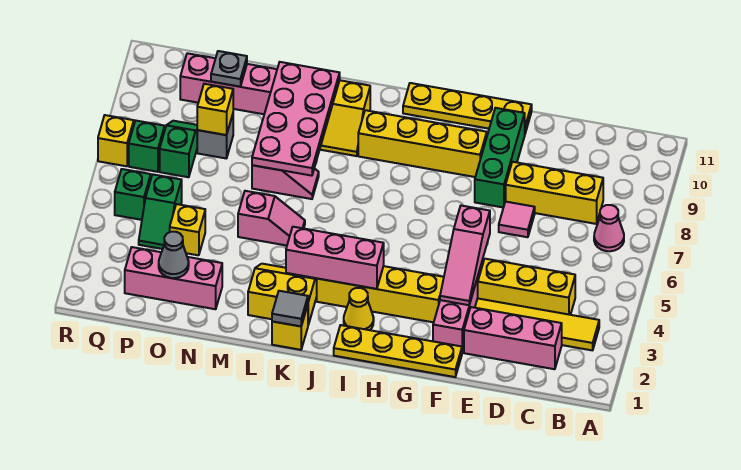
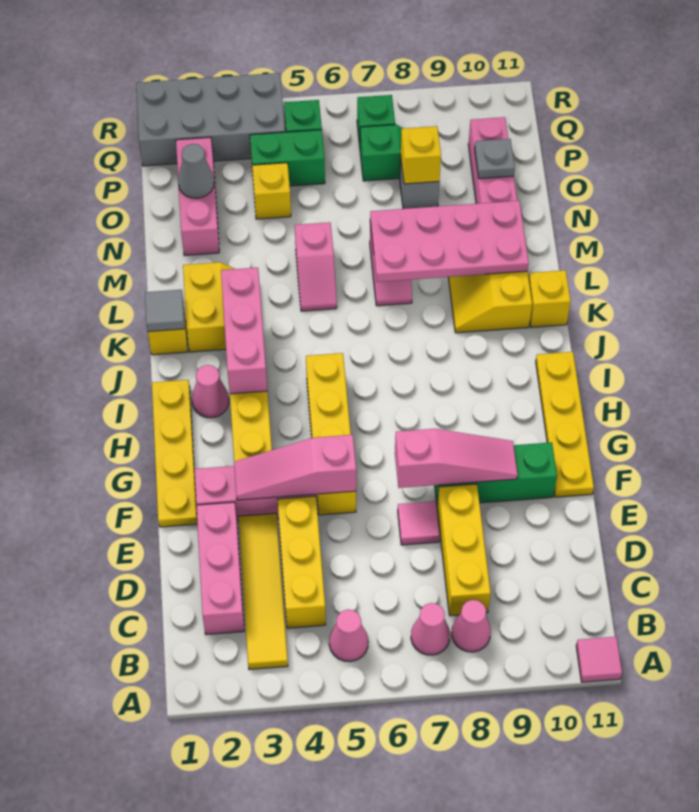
none -> pink tile A11 level 1
none -> pink cone B5 level 1
none -> pink cone B8 level 1
none -> pink slope F7:F9 level 2 top 7
yellow brick G9:J9 level 1 -> yellow brick F5:I5 level 1
yellow cone I2 level 1 -> pink cone I2 level 1
green slope P4:P5 level 1 top 5 -> green brick P4:P5 level 1
none -> grey brick Q1:R4 level 1
yellow brick R7 level 1 -> yellow brick K11 level 1

